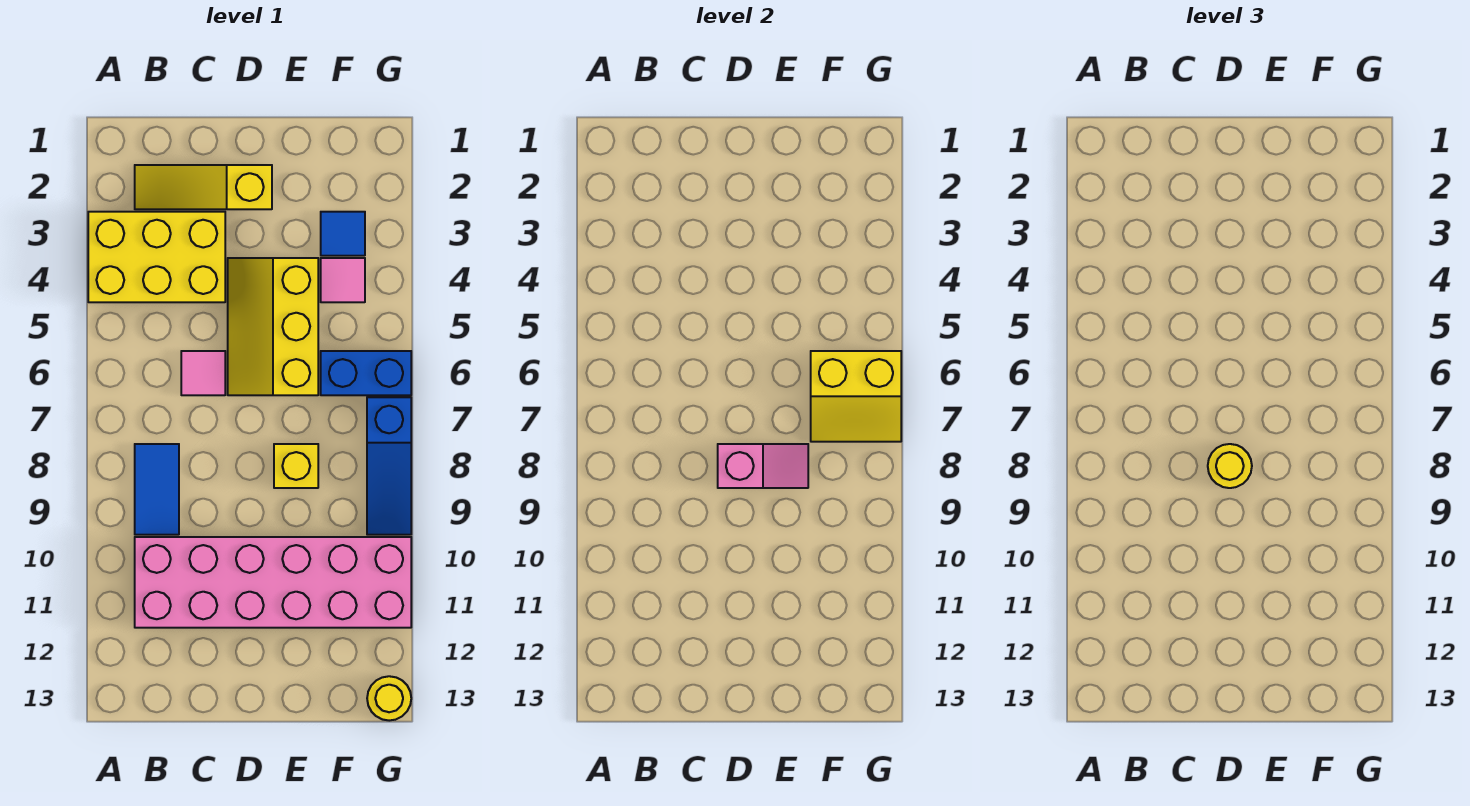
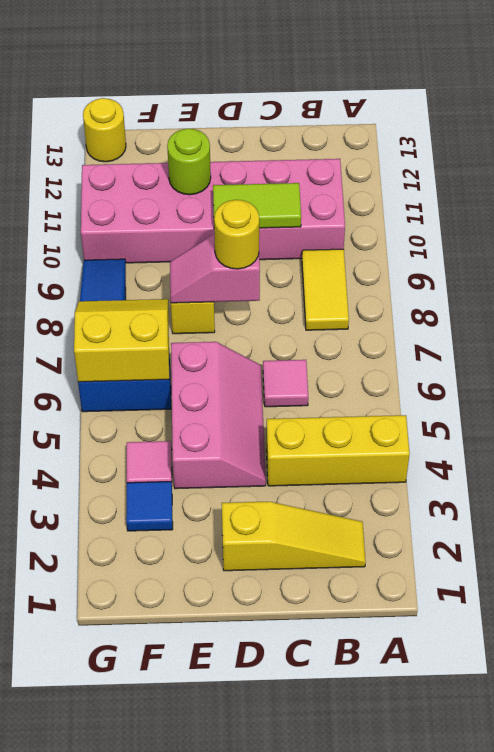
yellow brick A3:C4 level 1 -> yellow brick A4:C4 level 1
blue tile B8:B9 level 1 -> yellow tile B8:B9 level 1
none -> lime tile C10:D10 level 2
yellow slope D4:E6 level 1 top E -> pink slope D4:E6 level 1 top E
none -> lime round brick E11 level 2

